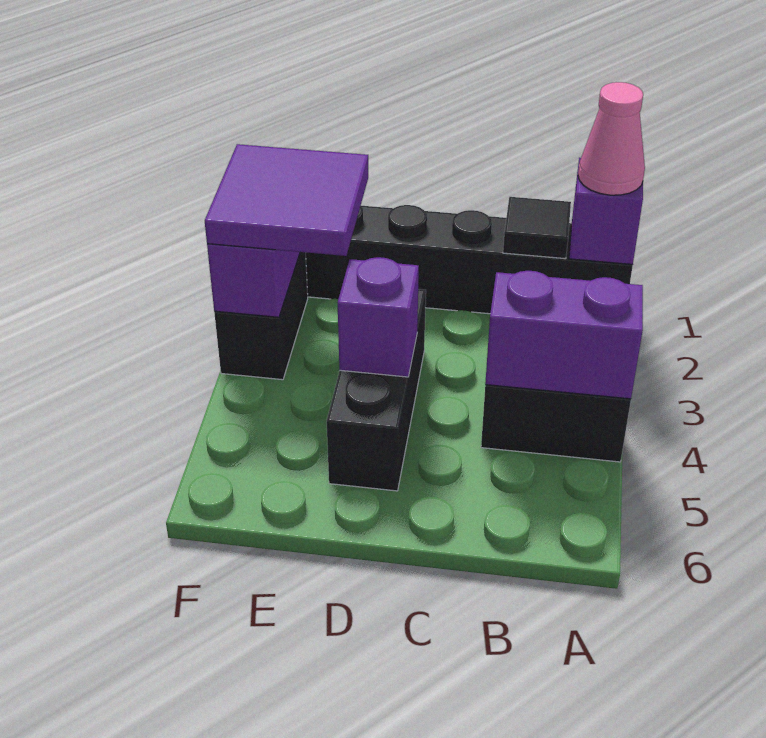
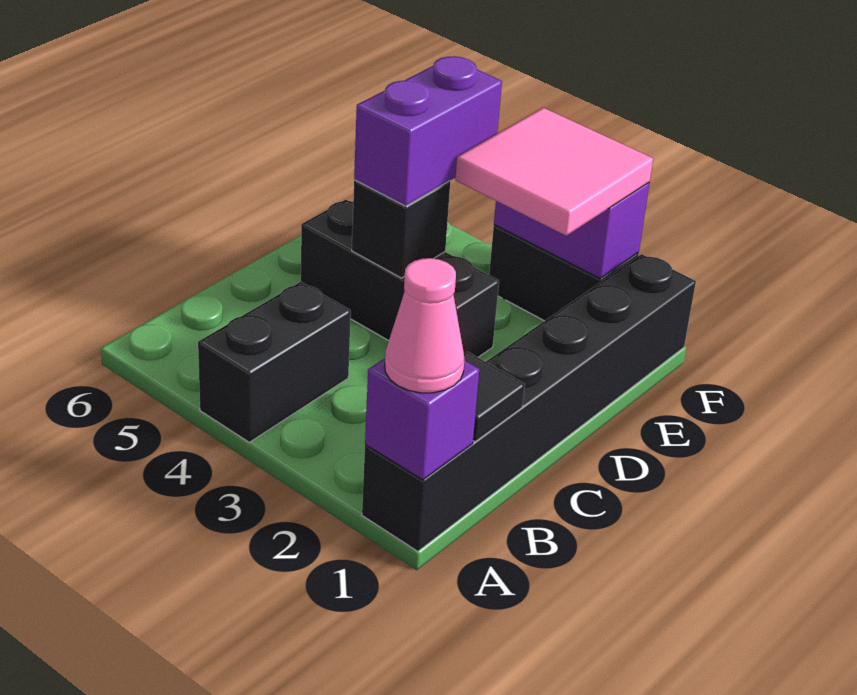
purple brick A4:B4 level 2 -> purple brick D4:E4 level 3
purple brick D4 level 2 -> black brick D4 level 2
purple tile E2:F3 level 3 -> pink tile E2:F3 level 3

